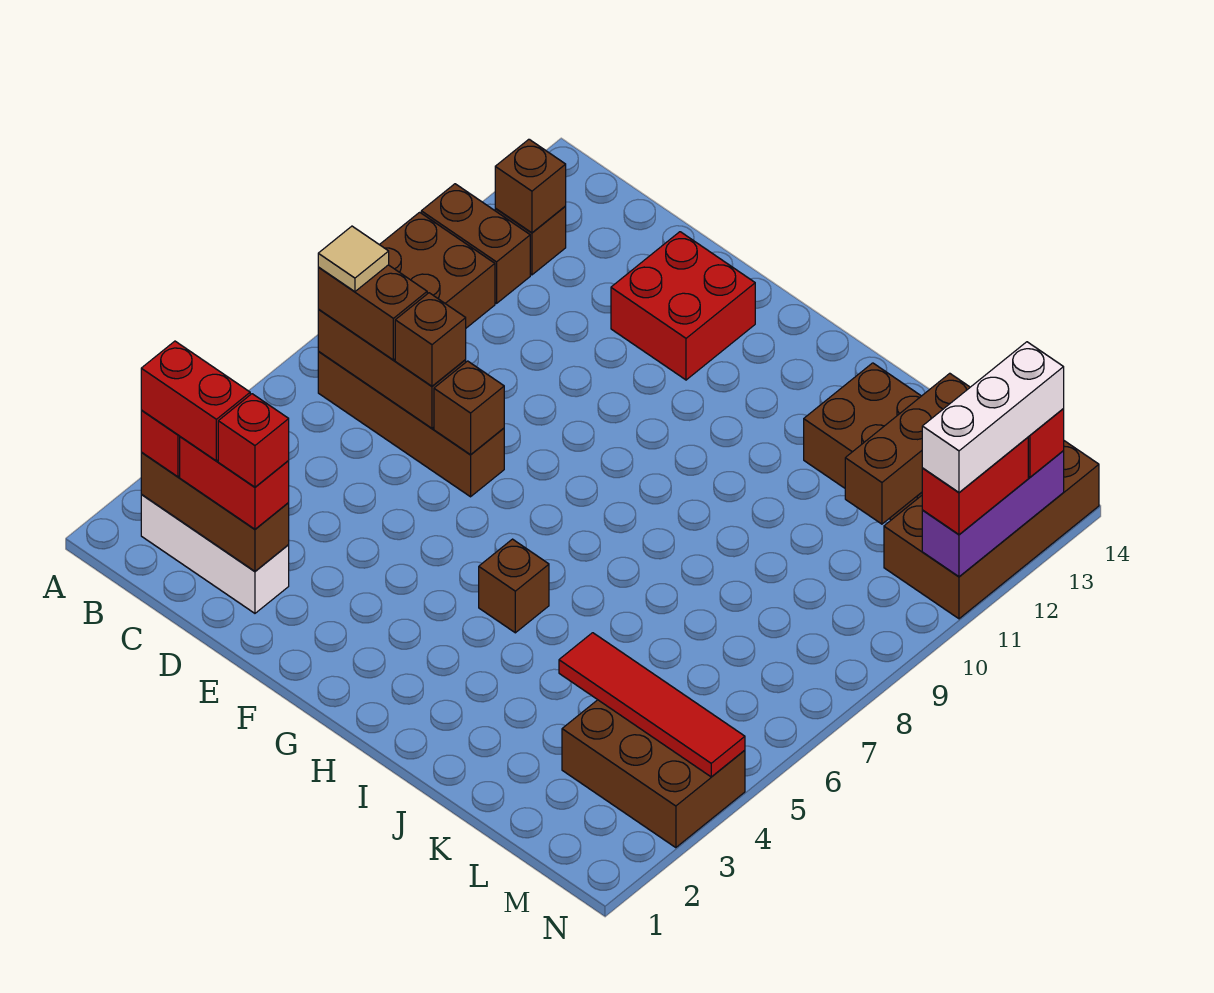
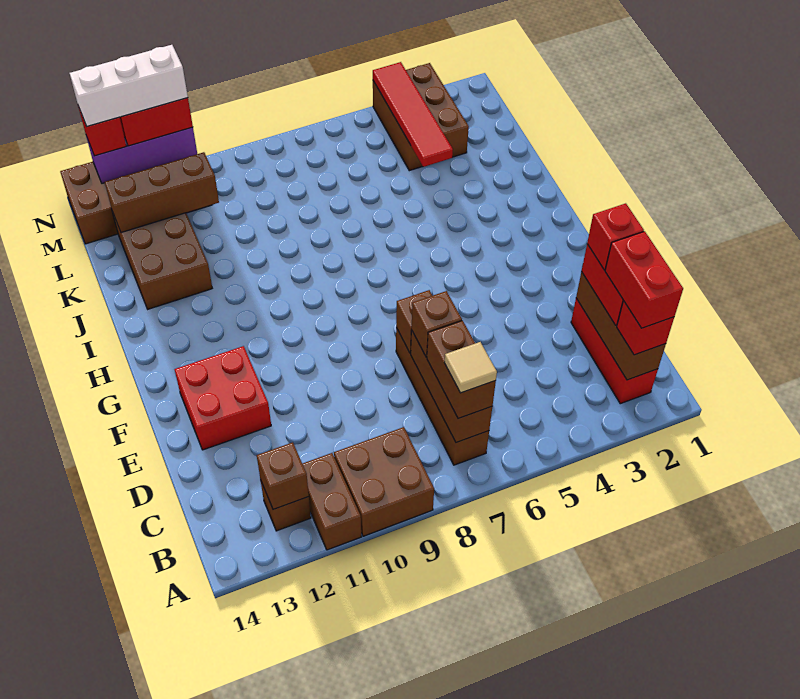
white brick B2:D2 level 1 -> red brick B2:D2 level 1
brown brick H5 level 1 -> none

